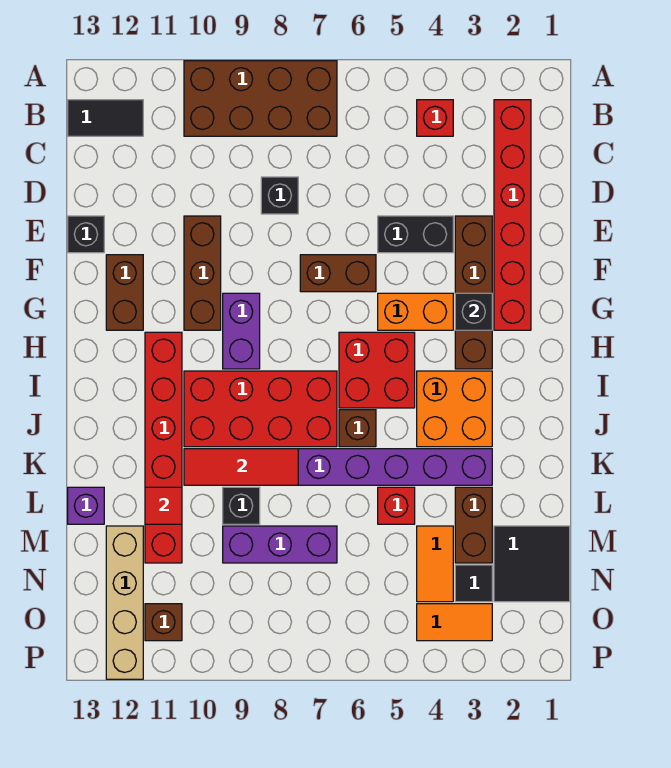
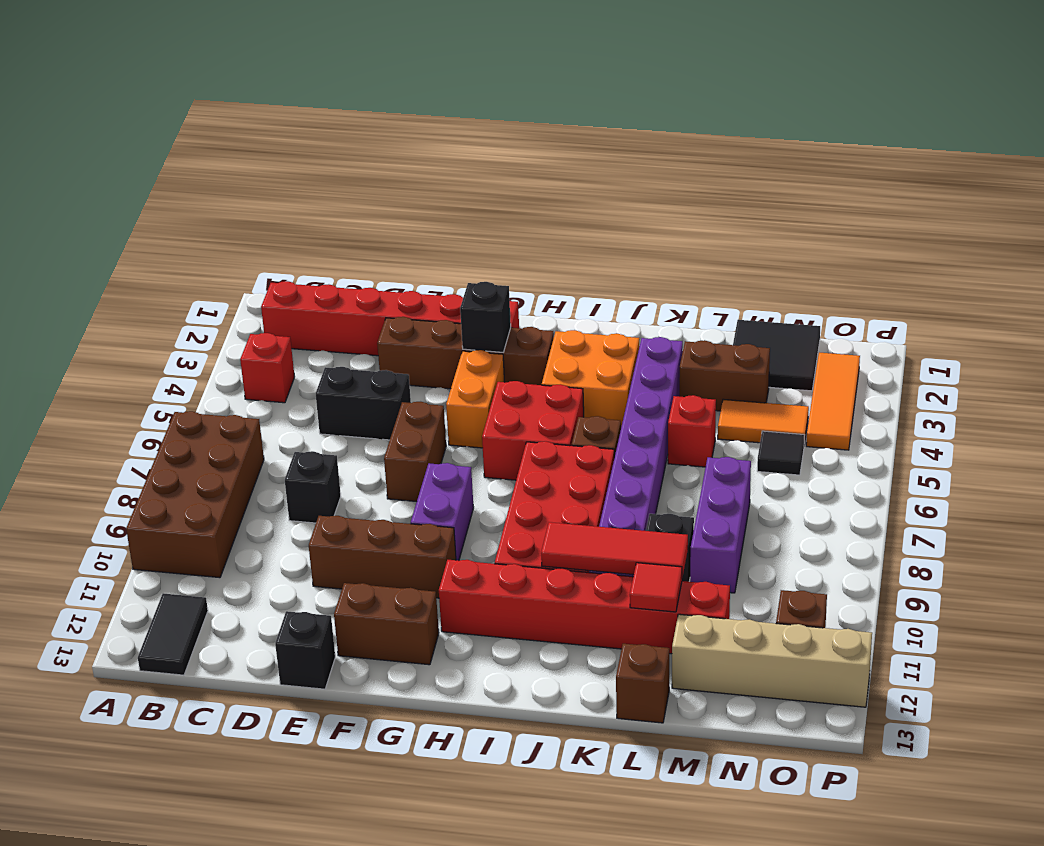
black brick E4:E5 level 1 -> black brick D5:E5 level 1
purple brick G9:H9 level 1 -> purple brick G8:G9 level 1
red tile K8:K10 level 2 -> red tile J10:L10 level 2
purple brick L13 level 1 -> brown brick L13 level 1
black tile N3 level 1 -> black tile N5 level 1
orange tile O3:O4 level 1 -> orange tile O2:O4 level 1

